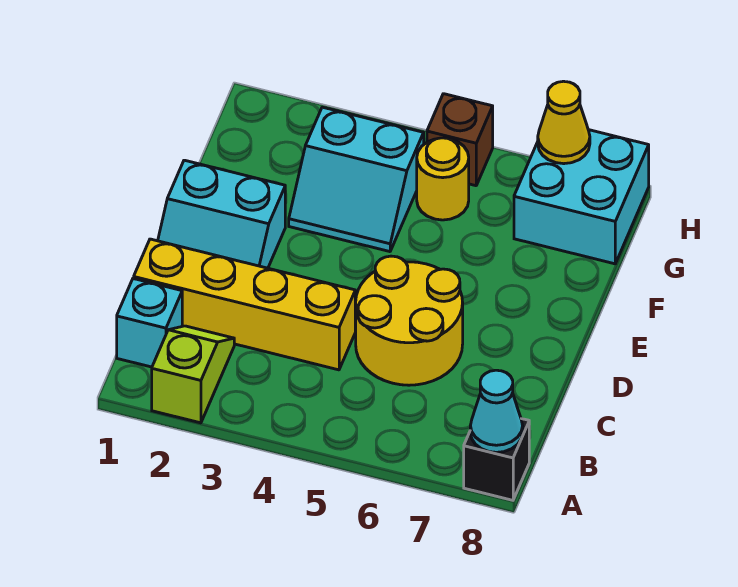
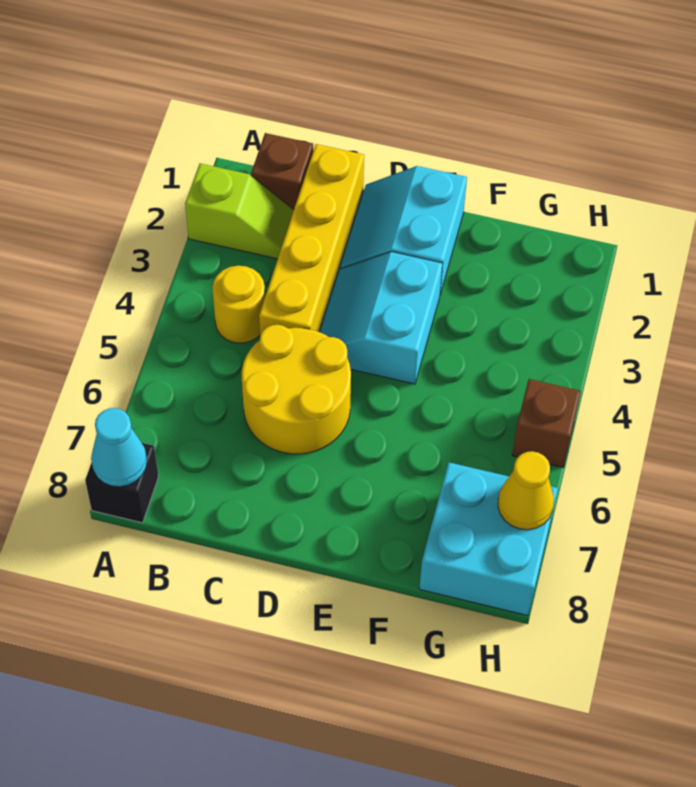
cyan brick B1 level 1 -> brown brick B1 level 1
cyan slope F3:G4 level 1 top G -> cyan slope D3:E4 level 1 top E
yellow round brick G5 level 1 -> yellow round brick B4 level 1

